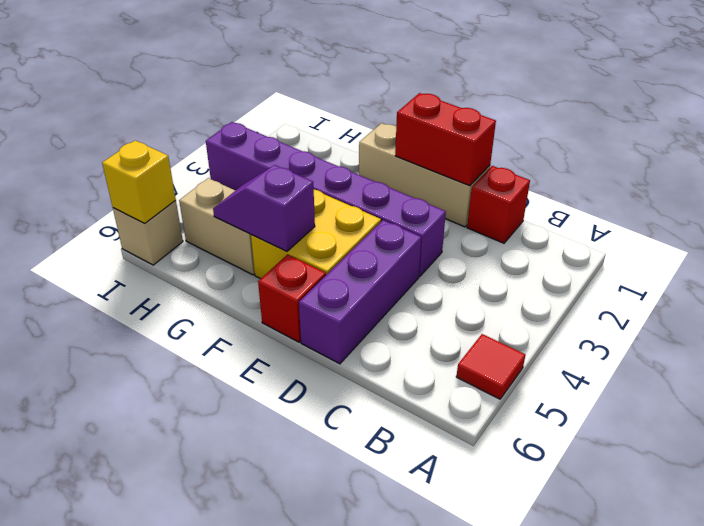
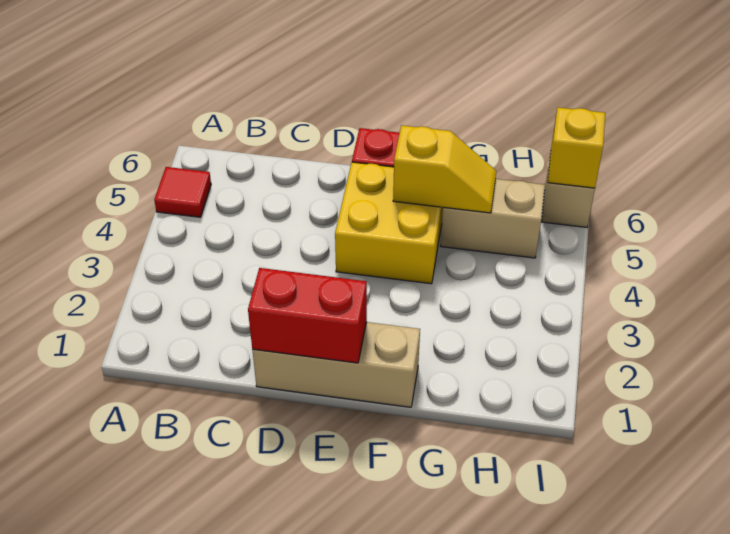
red brick C1 level 1 -> none
purple brick D3:I3 level 1 -> none
purple brick D4:D6 level 1 -> none
purple slope F5:G5 level 2 top F -> yellow slope F5:G5 level 2 top F

